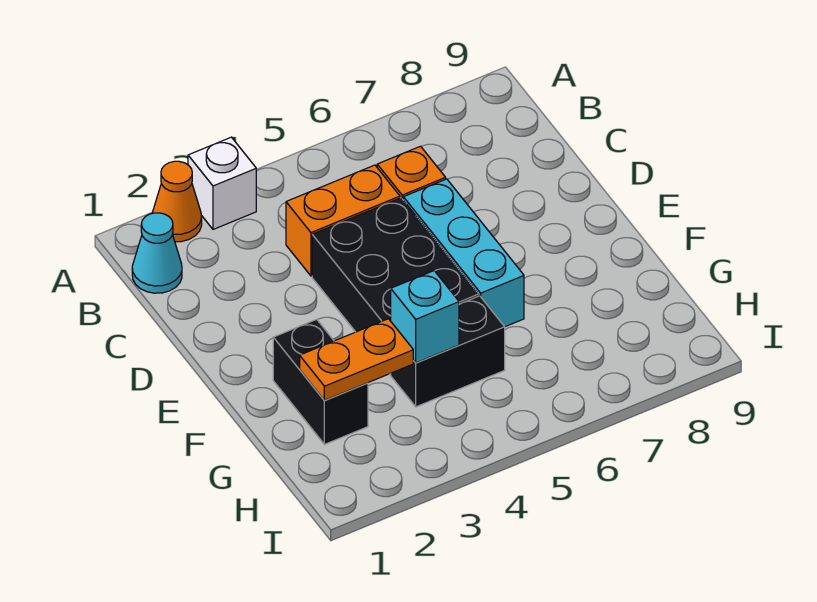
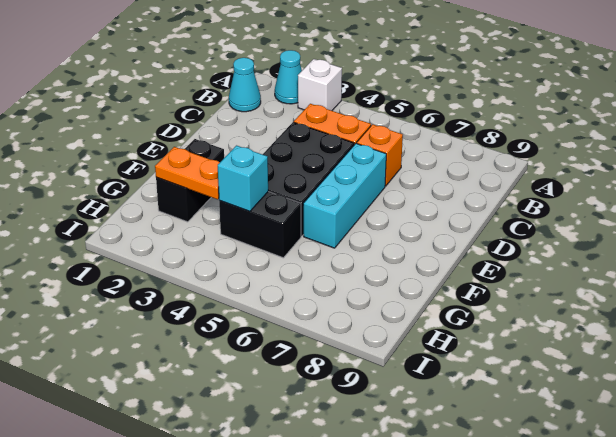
orange cone A2 level 1 -> cyan cone A2 level 1

